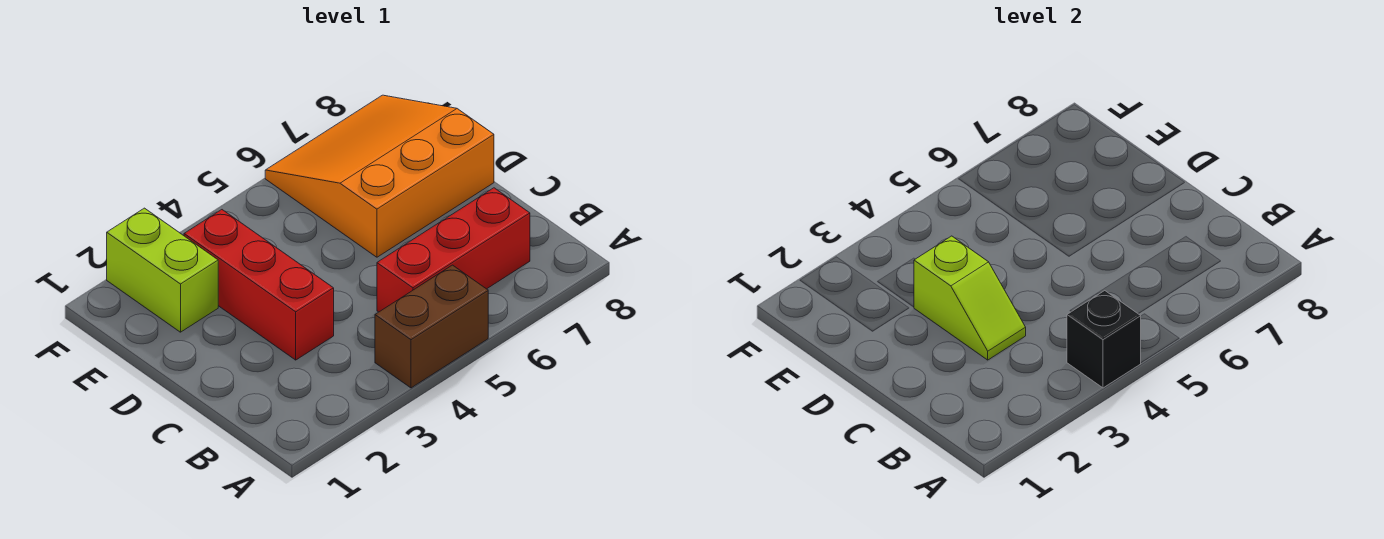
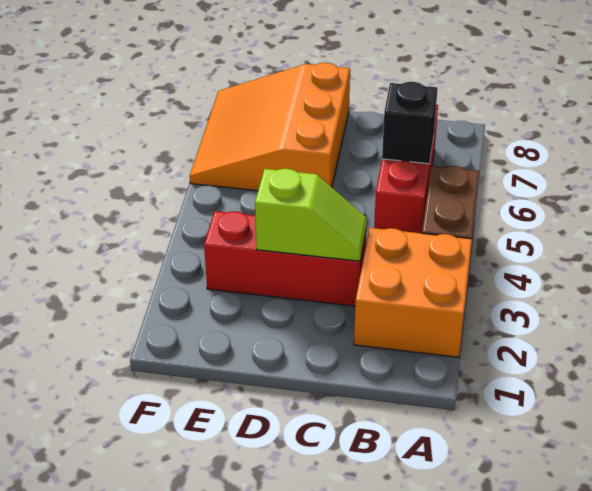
none -> orange brick A2:B3 level 1
black brick A4 level 2 -> black brick B6 level 2
lime brick E2:F2 level 1 -> none

